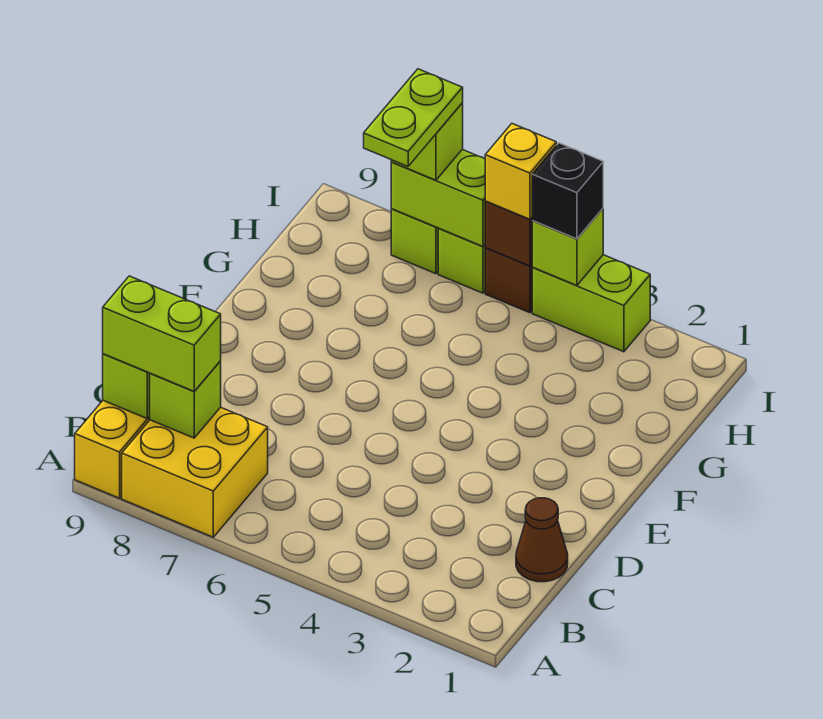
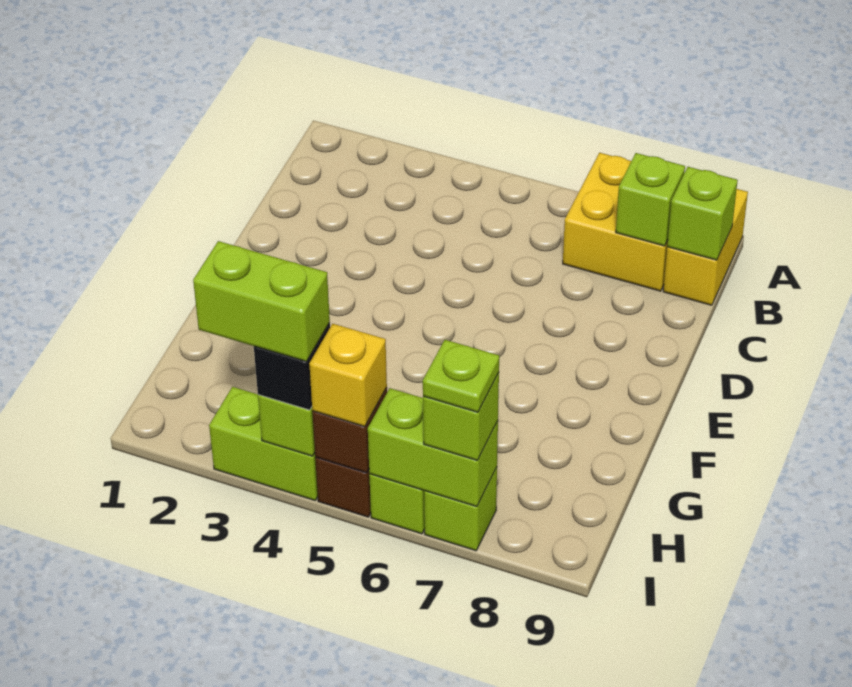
lime brick B8:B9 level 3 -> lime brick I3:I4 level 4
brown cone C1 level 1 -> none
lime plate H7:I7 level 4 -> lime plate I7 level 4

